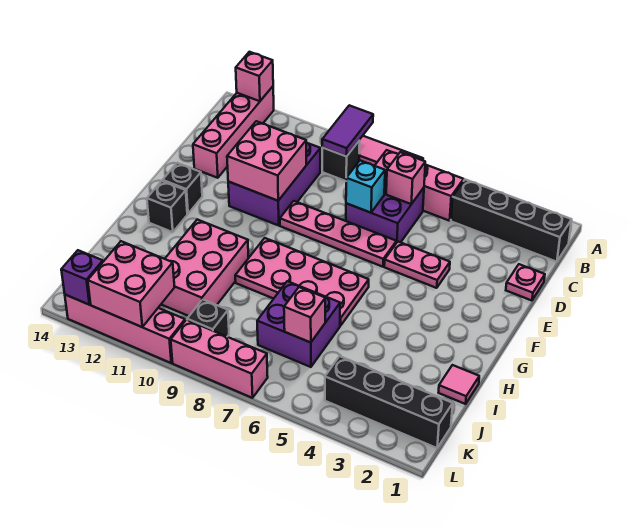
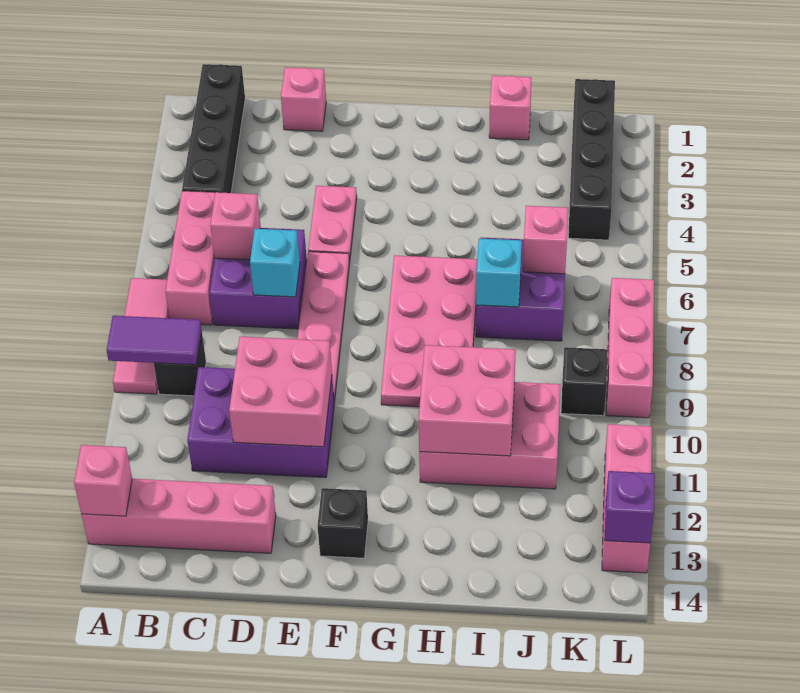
pink plate D1 level 1 -> pink brick D1 level 1
black brick G13 level 1 -> none
pink tile I1 level 1 -> pink brick I1 level 1
none -> cyan brick I7 level 2
pink brick K11:L12 level 2 -> pink brick H10:I11 level 2
pink brick L10:L13 level 1 -> pink brick L11:L13 level 1

